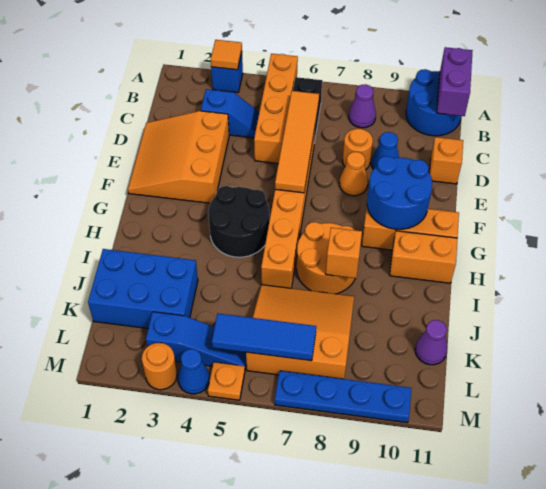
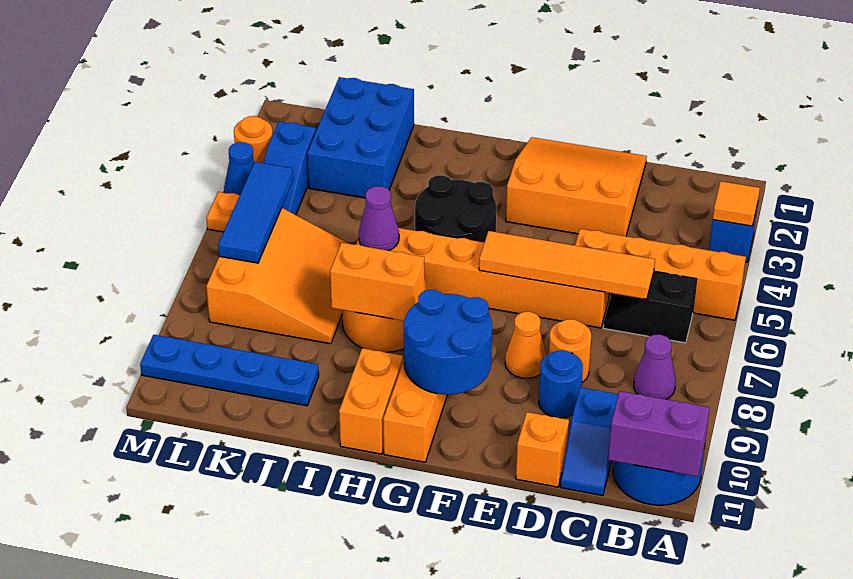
blue slope C3:C4 level 1 top 3 -> blue slope C10:C11 level 1 top 10
blue cone D9 level 1 -> blue round brick D9 level 1
orange brick I8 level 2 -> orange brick H8:I8 level 2
purple cone K11 level 1 -> purple cone I6 level 2
blue plate M7:M10 level 1 -> blue plate J10:M10 level 1

